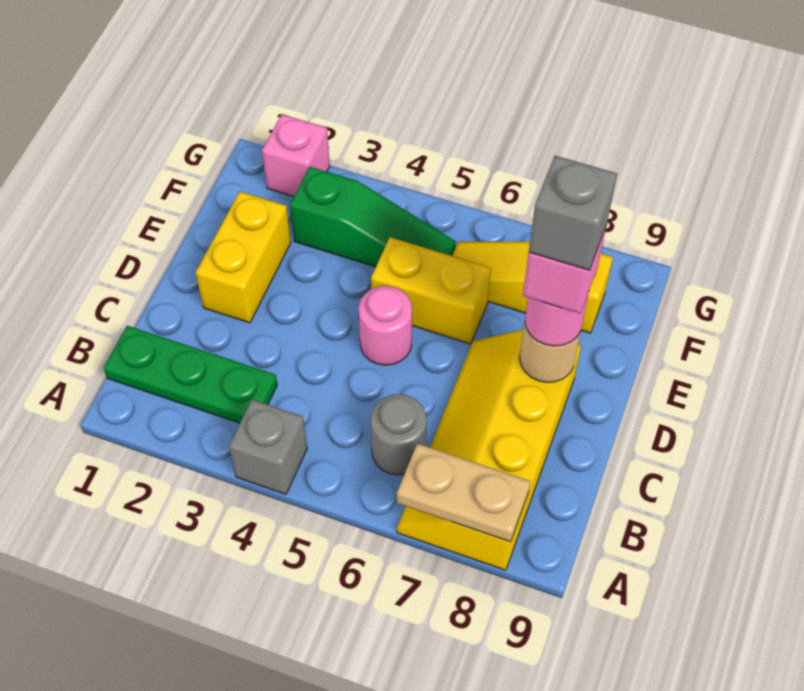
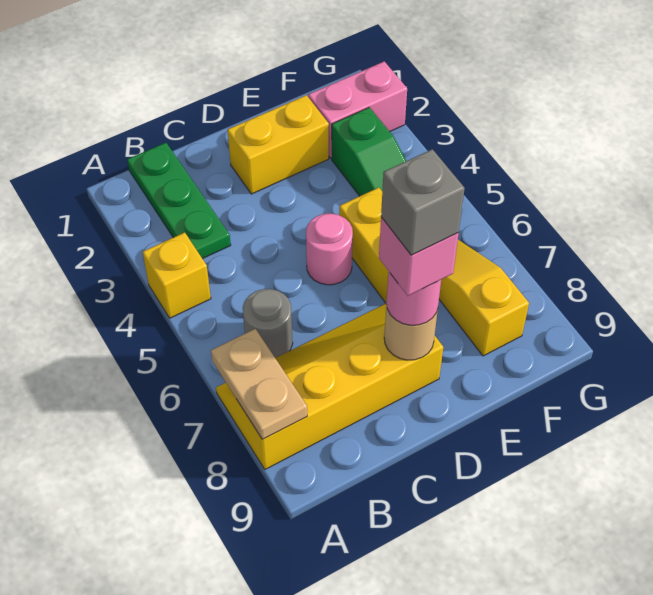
grey brick A4 level 1 -> yellow brick A4 level 1
pink brick G2 level 1 -> pink brick F2:G2 level 1

